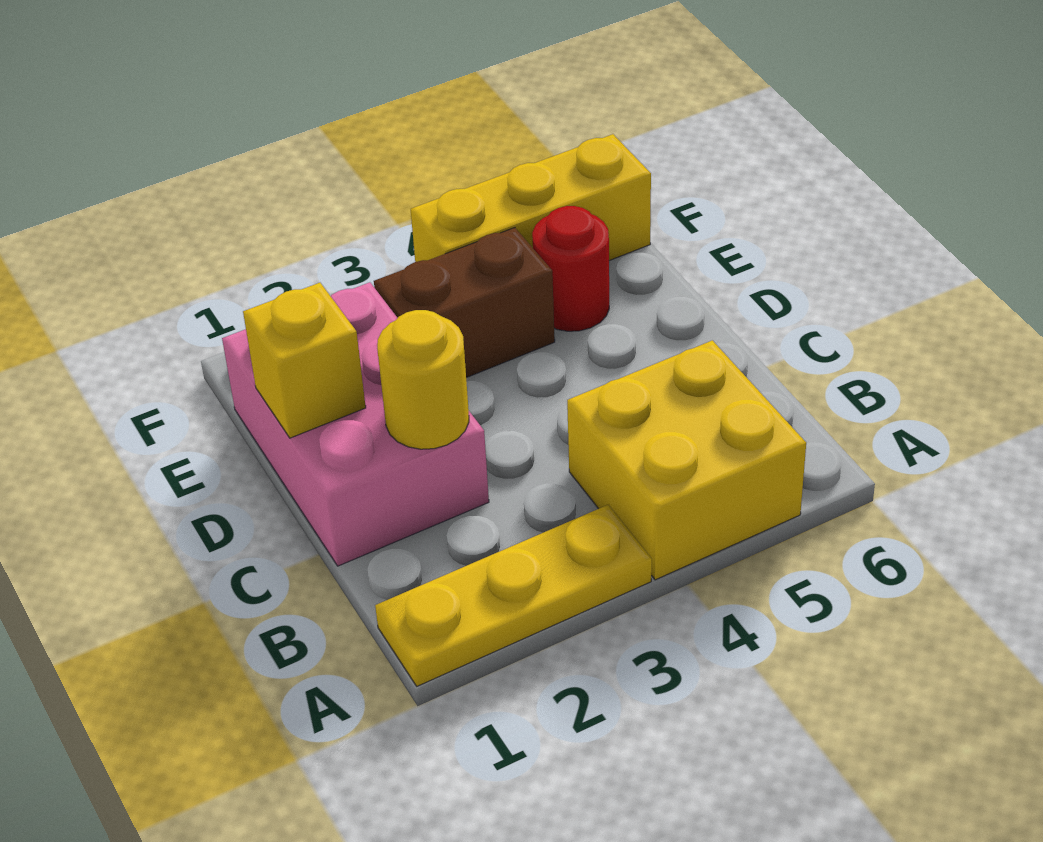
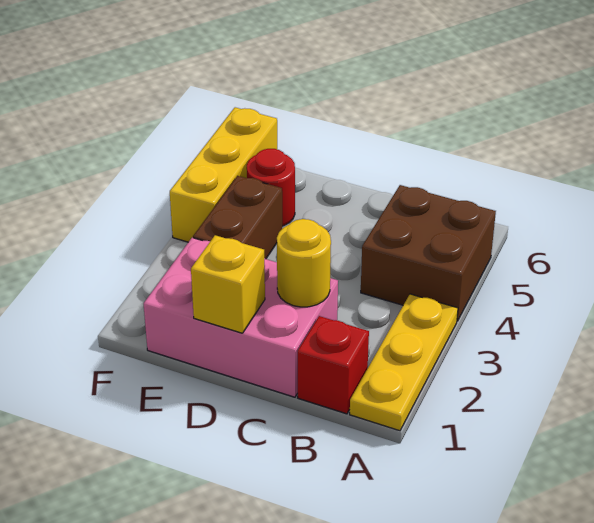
yellow brick A4:B5 level 1 -> brown brick A4:B5 level 1
none -> red brick B1 level 1

